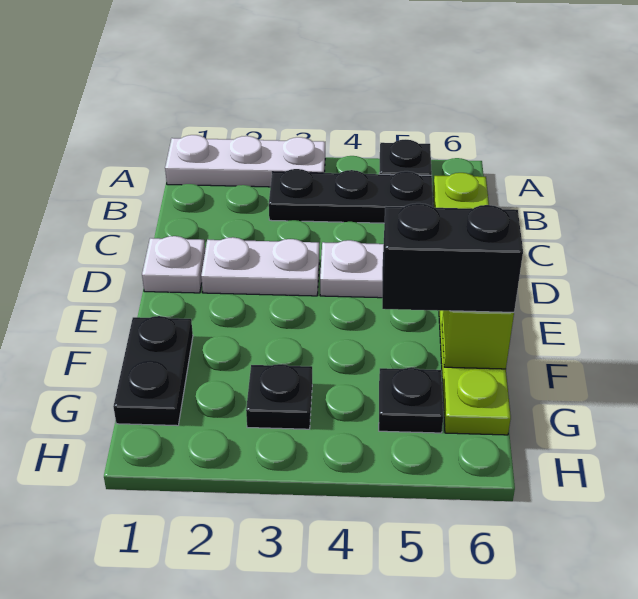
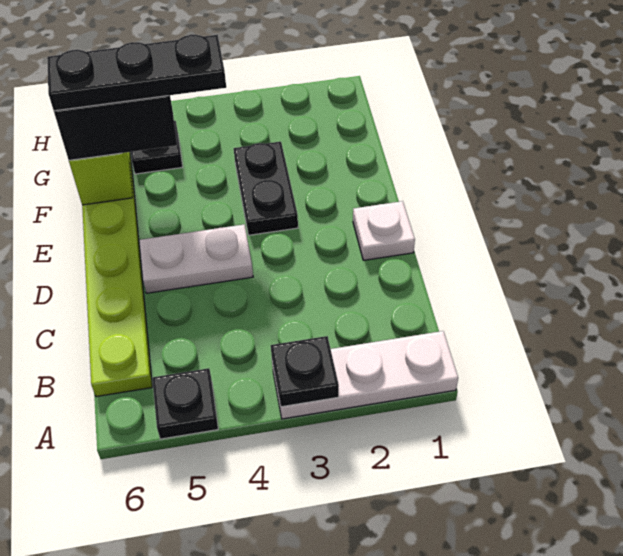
black plate B3:B5 level 1 -> black plate F4:F6 level 4
white plate D2:D3 level 1 -> none
black plate F1:G1 level 1 -> black plate E3:F3 level 1
black plate G3 level 1 -> black plate A3 level 2

